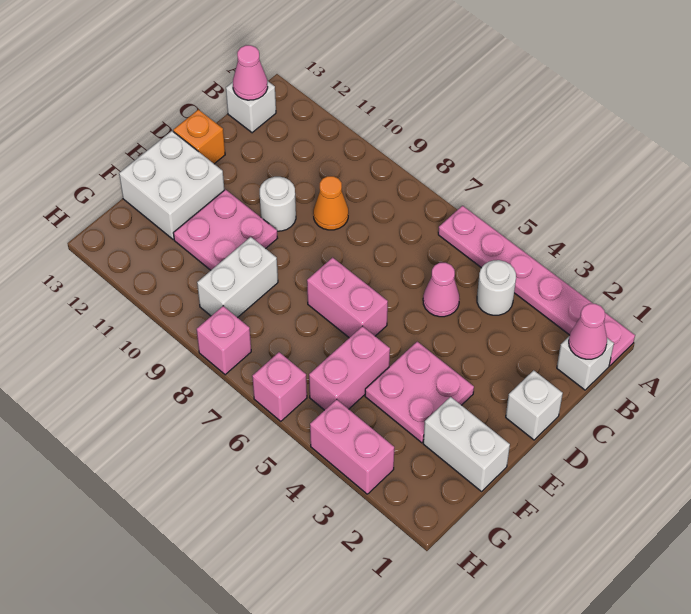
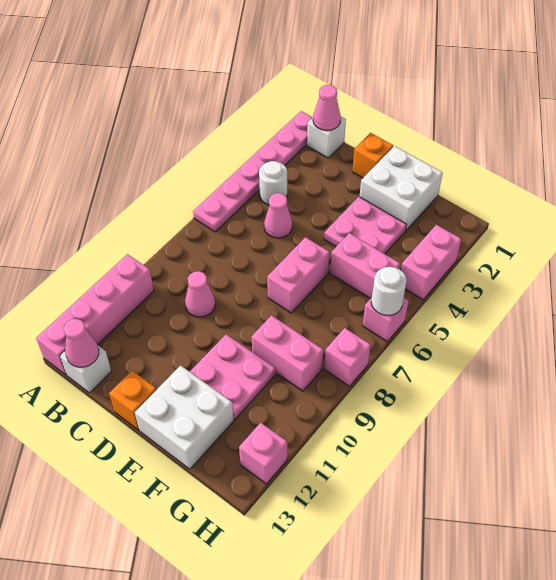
none -> pink brick A10:A13 level 1
orange cone C9 level 1 -> pink cone C9 level 1
white brick D1 level 1 -> orange brick D1 level 1
white round brick D10 level 1 -> white round brick H6 level 2
white brick F1:F2 level 1 -> white brick E1:F2 level 1
white brick F9:G9 level 1 -> pink brick F9:G9 level 1
none -> pink brick H12 level 1

